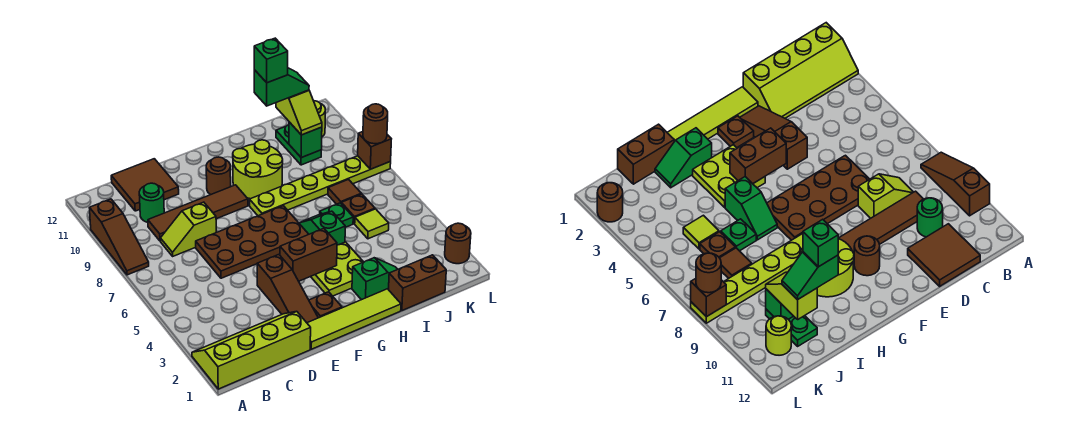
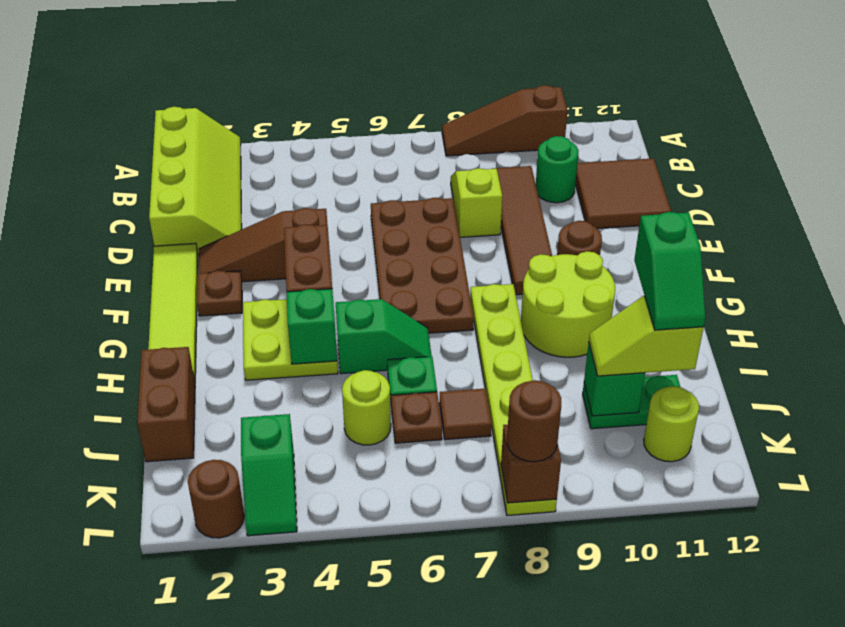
green slope H2:I2 level 1 top H -> green slope K3:L3 level 1 top K
green brick I11 level 5 -> green brick H4 level 2
lime tile J5 level 1 -> lime round brick J5 level 1

